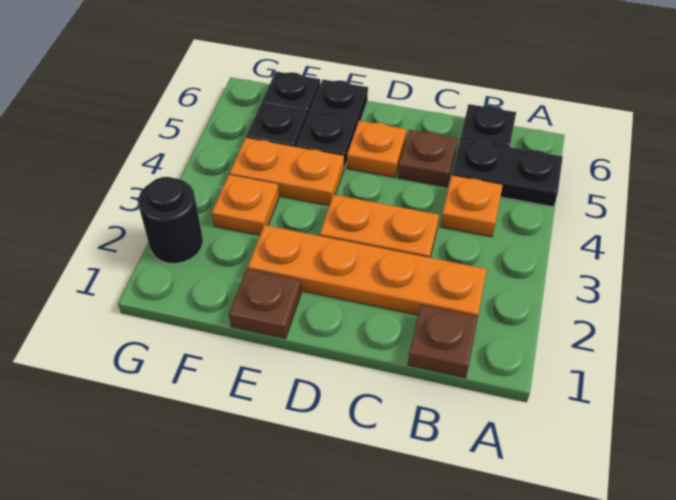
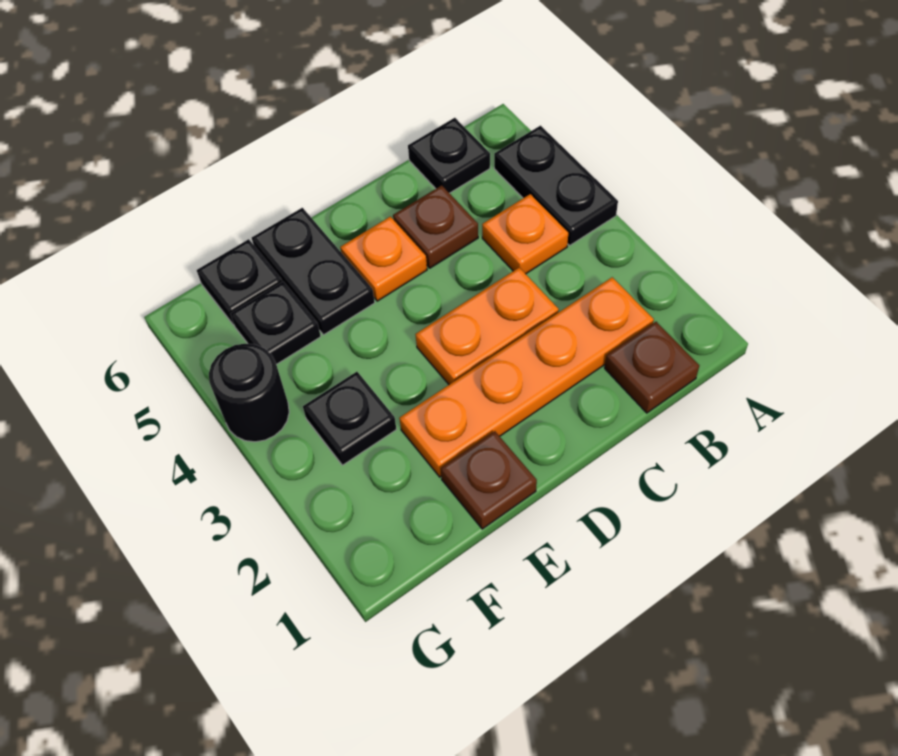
black plate A5:B5 level 1 -> black plate A4:A5 level 1
orange plate E4:F4 level 1 -> none
orange plate F3 level 1 -> black plate F3 level 1
black round brick G2 level 1 -> black round brick G4 level 1

